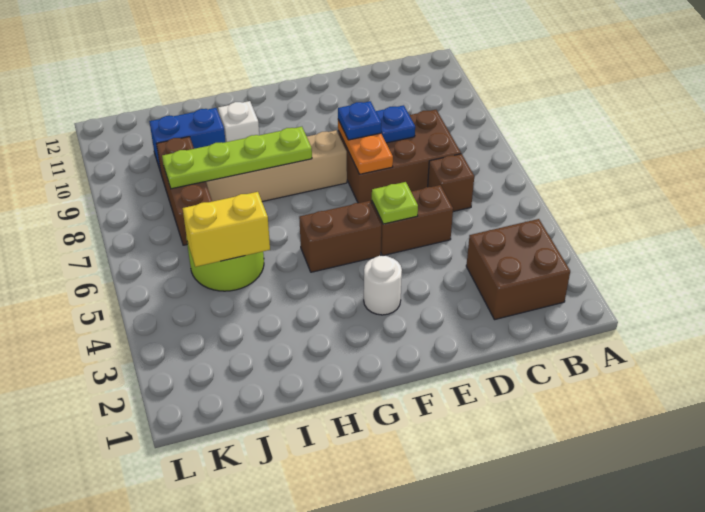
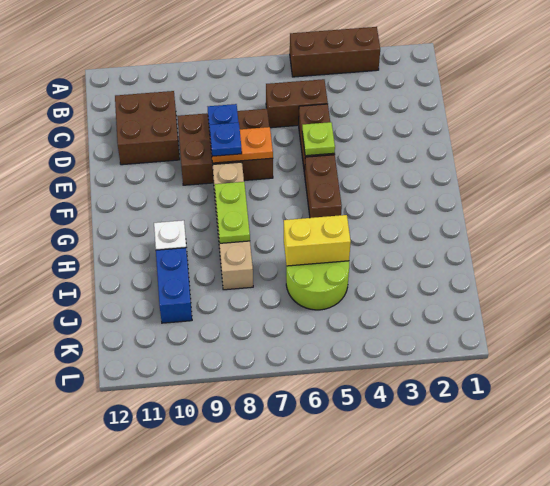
brown brick B2:C3 level 1 -> brown brick C10:D11 level 1
brown brick C6 level 1 -> brown brick C5:C6 level 1
brown brick C7:E8 level 1 -> brown brick D7:E9 level 1
white round brick F3 level 1 -> none
lime plate G8:J8 level 2 -> lime plate G8:H8 level 2
yellow brick I5:J5 level 2 -> yellow brick I5:I6 level 2
brown brick J7:J9 level 1 -> brown brick A3:A5 level 1

